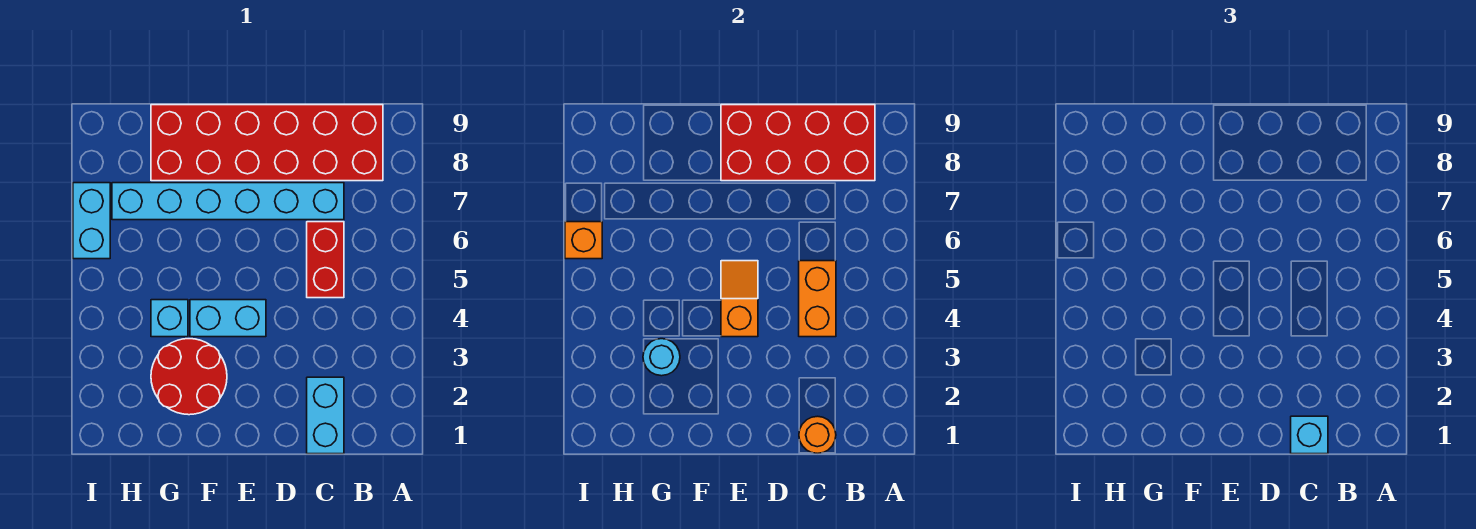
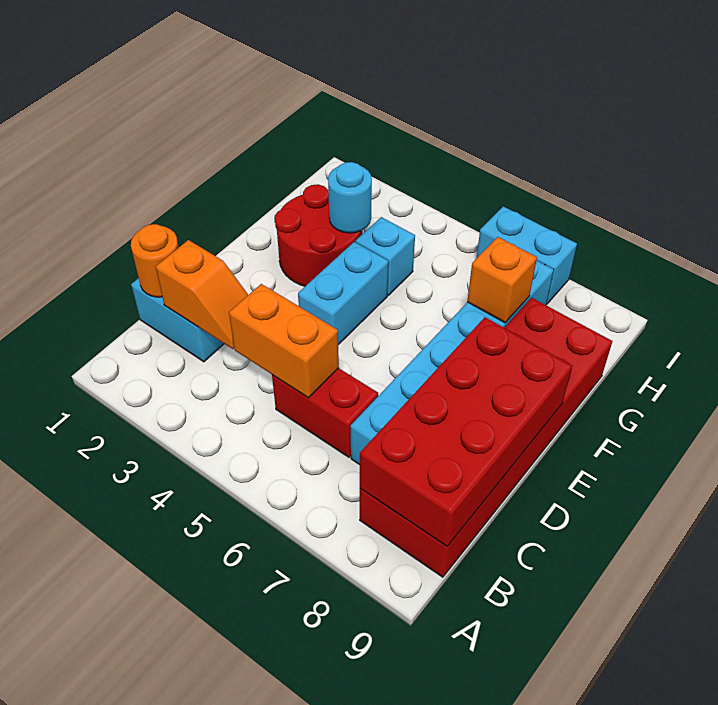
cyan brick C1 level 3 -> none
orange slope E4:E5 level 2 top 4 -> orange slope C2:C3 level 2 top 2
orange brick I6 level 2 -> orange brick G7 level 2

